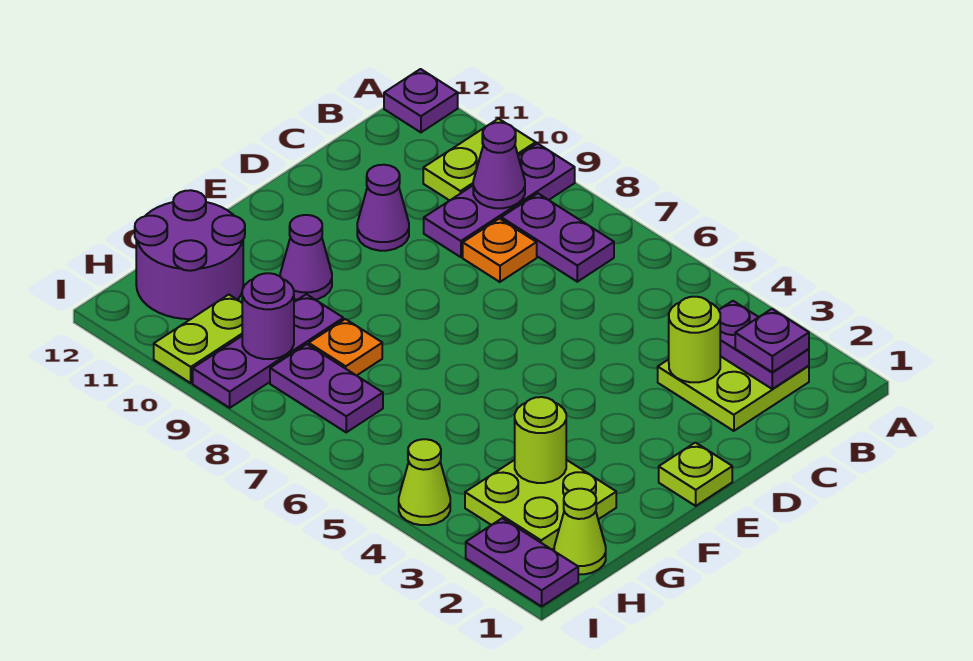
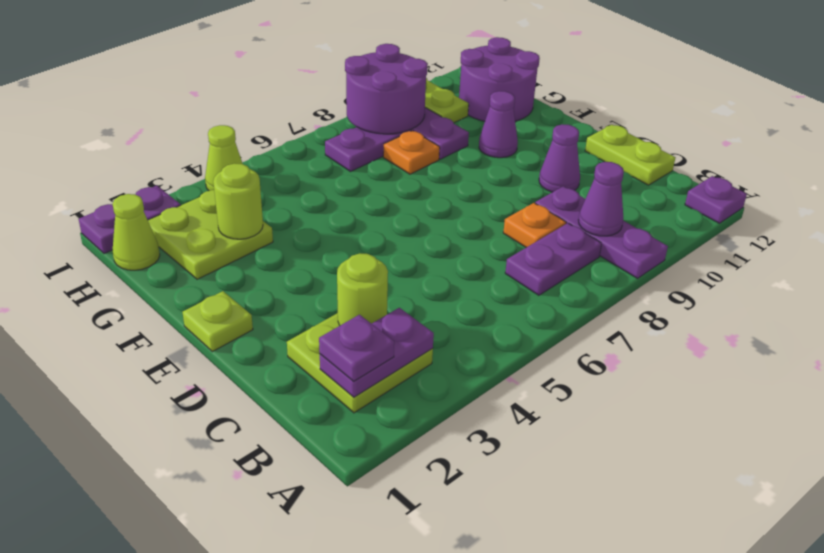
lime plate A10:B10 level 1 -> lime plate C12:D12 level 1
purple round brick H9 level 2 -> purple round brick H8:I9 level 2

